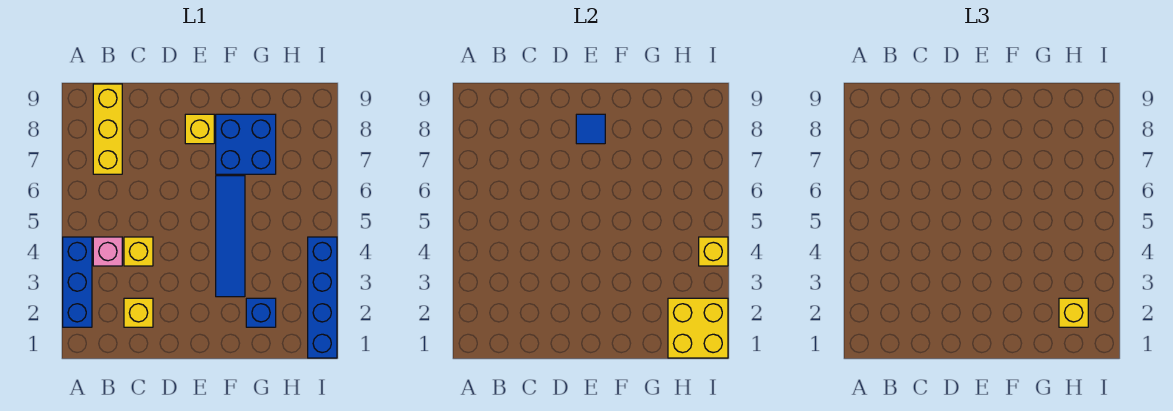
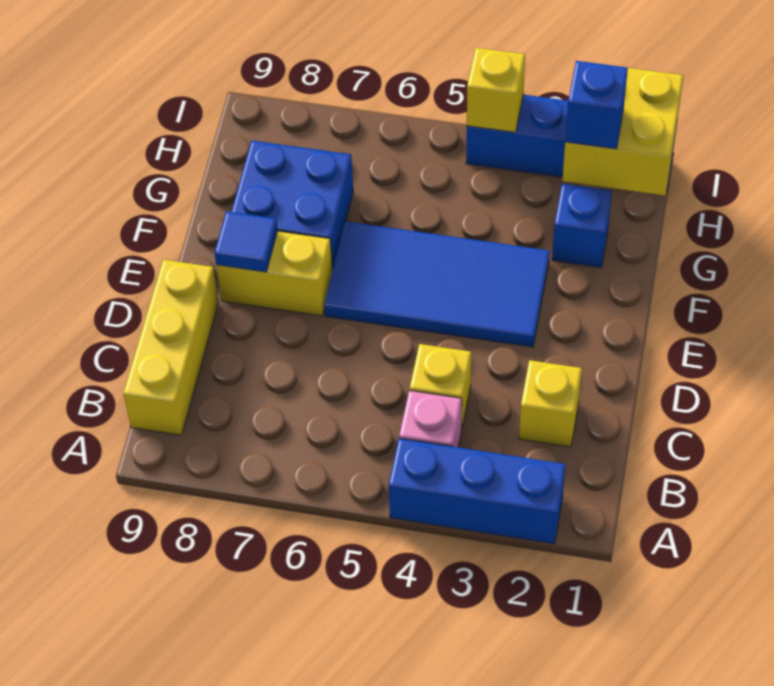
yellow brick B7:B9 level 1 -> yellow brick B9:D9 level 1
yellow brick E8 level 1 -> yellow brick E7:E8 level 1
blue tile F3:F6 level 1 -> blue tile E3:F6 level 1
yellow brick H2 level 3 -> blue brick H2 level 3

